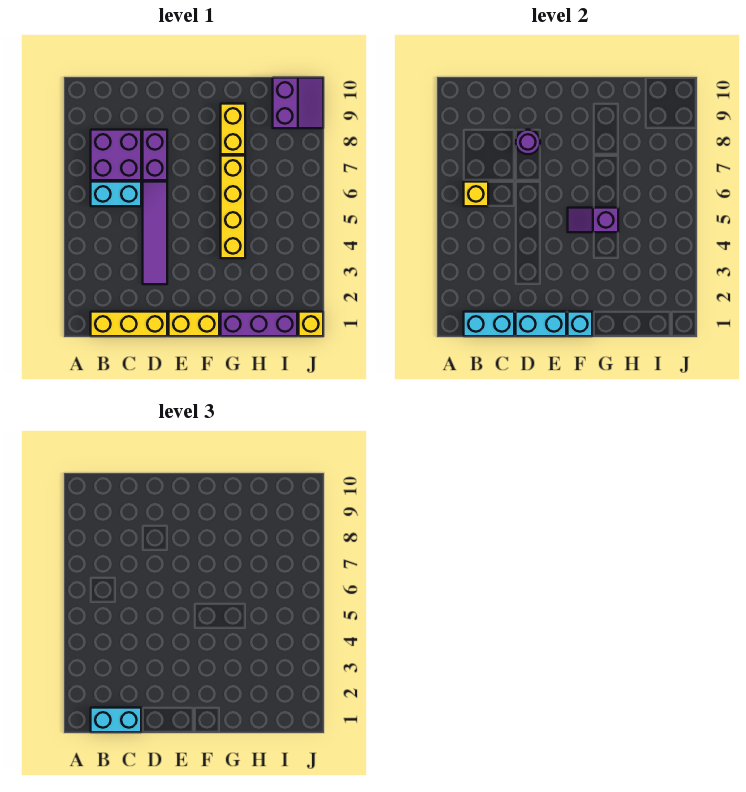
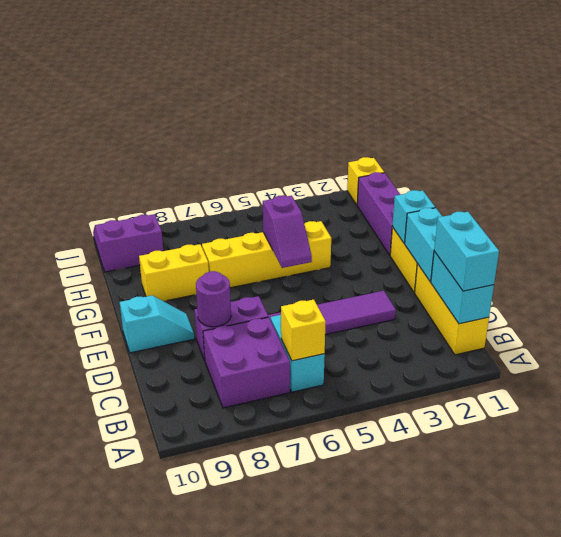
none -> cyan slope E9:E10 level 1 top 10

